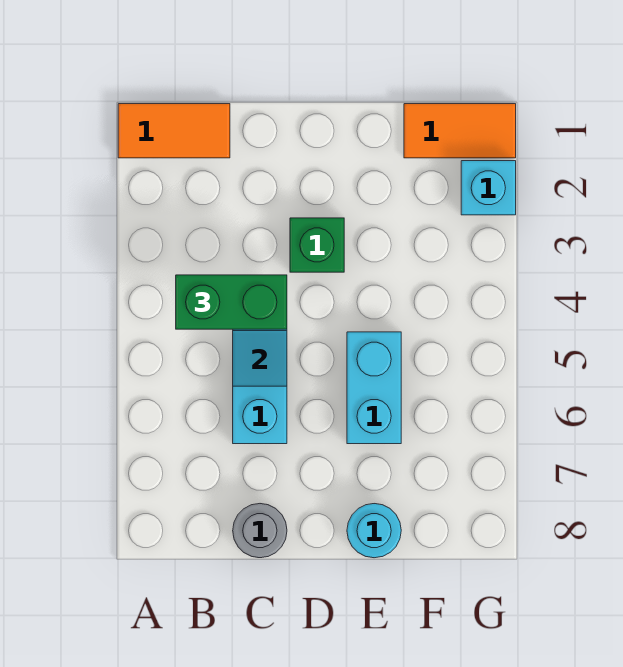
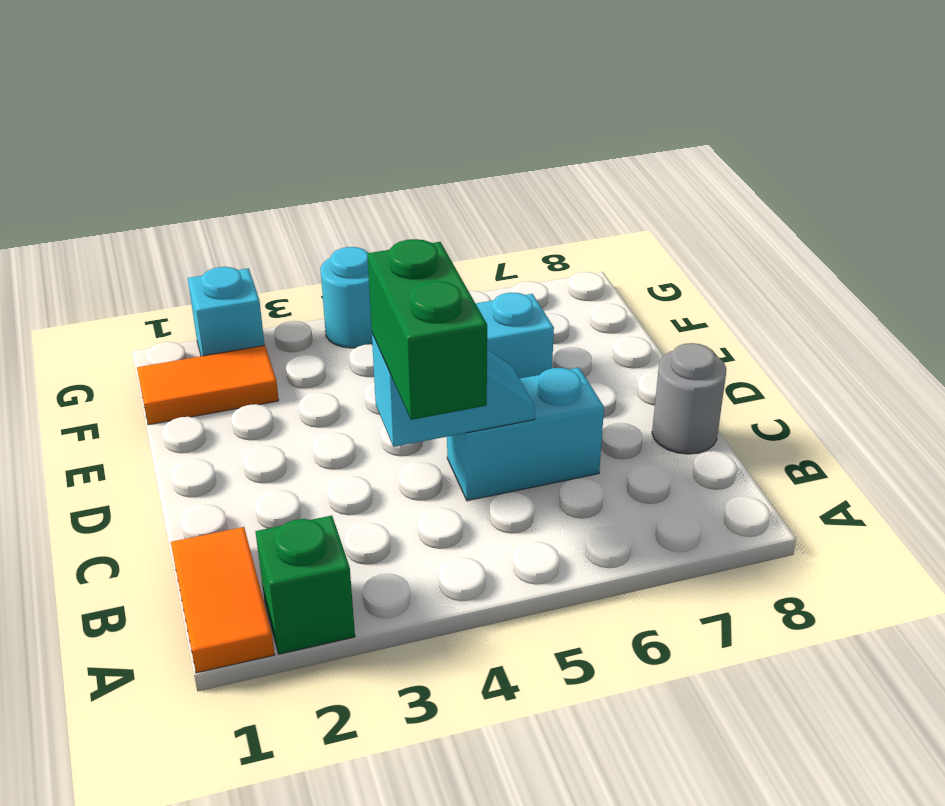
green brick D3 level 1 -> green brick A2 level 1
cyan round brick E8 level 1 -> cyan round brick G4 level 1
orange tile F1:G1 level 1 -> orange tile F1:F2 level 1

